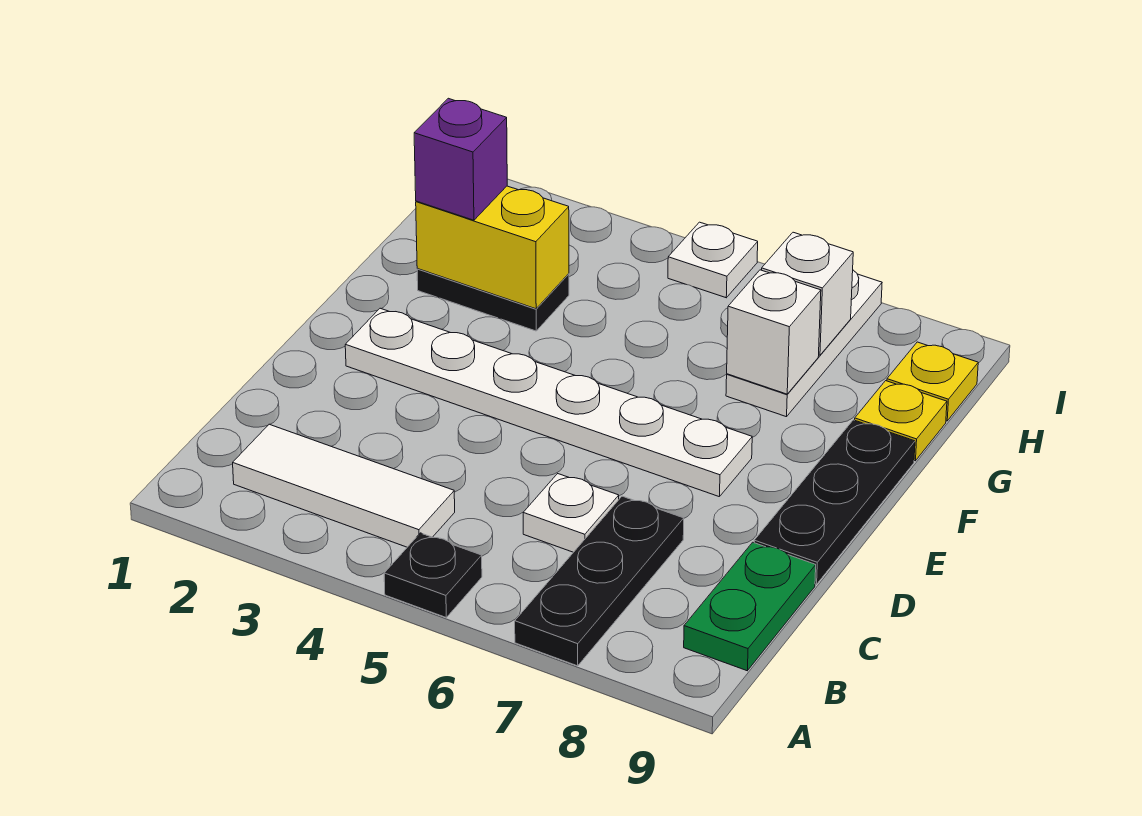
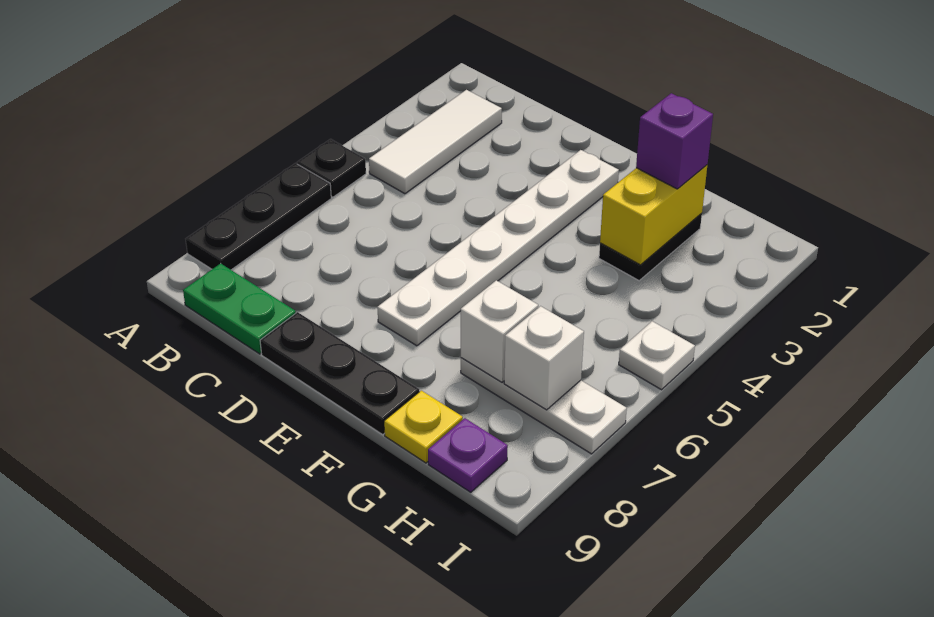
black plate A7:C7 level 1 -> black plate A6:A8 level 1
white plate C6 level 1 -> none
yellow plate H9 level 1 -> purple plate H9 level 1

